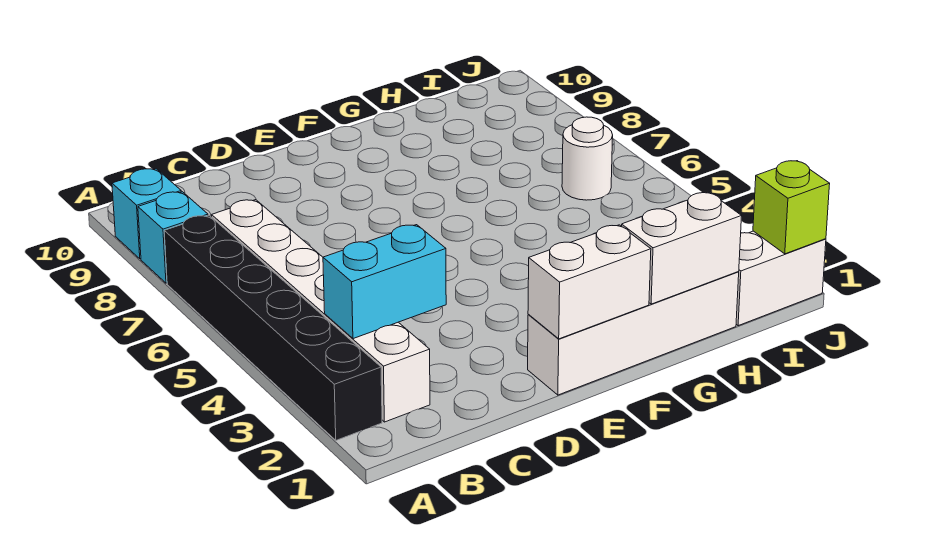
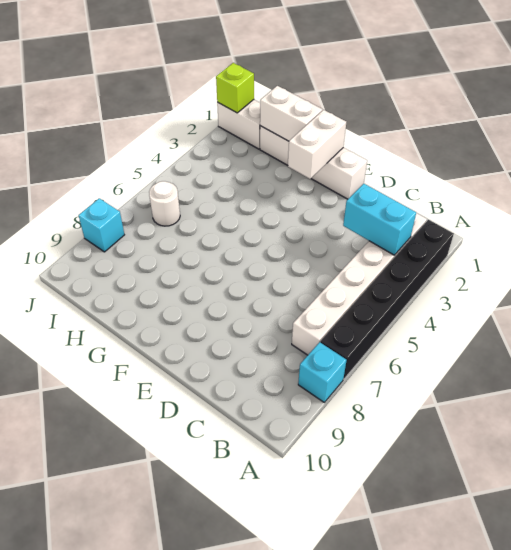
cyan brick A9 level 1 -> cyan brick J8 level 1
white brick E1:F1 level 2 -> white brick F1:F2 level 2

